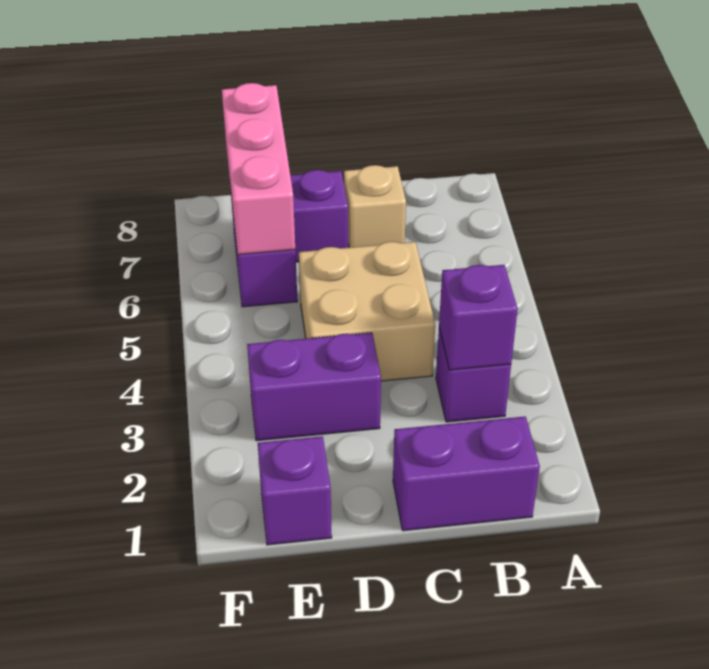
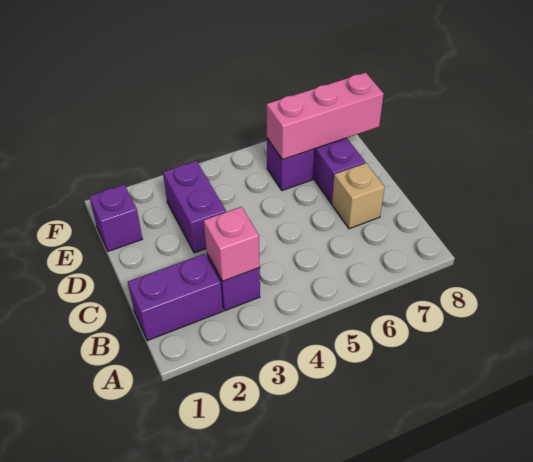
purple brick B1:C1 level 1 -> purple brick B1:B2 level 1
purple brick B3 level 2 -> pink brick B3 level 2
tan brick C4:D5 level 1 -> none

